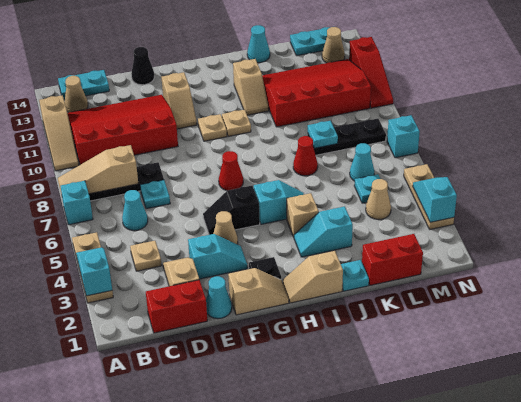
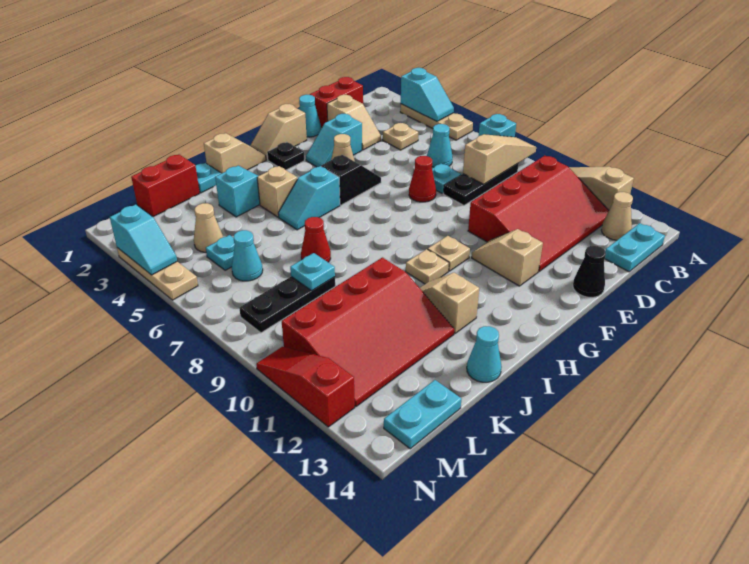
red cone G7 level 1 -> red cone E7 level 1
tan cone M13 level 1 -> none
cyan brick N7 level 1 -> none

